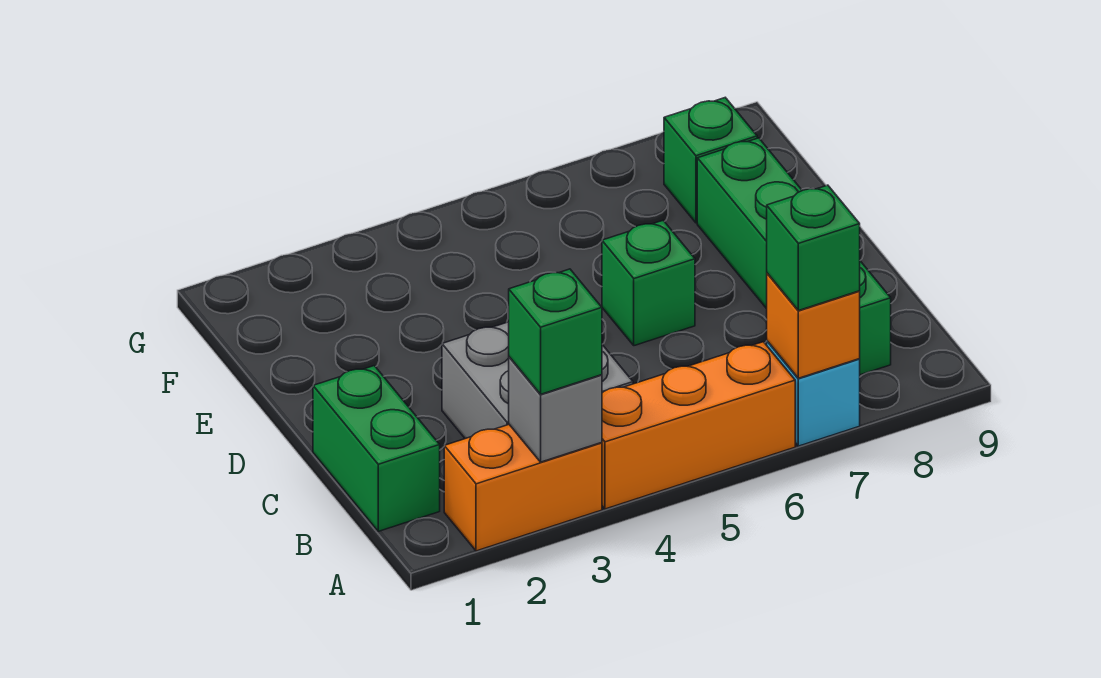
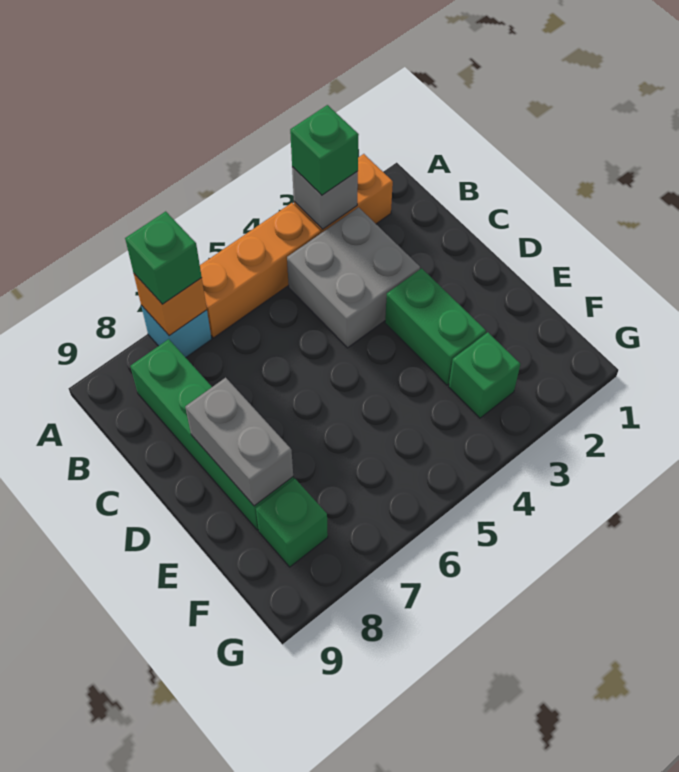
green brick B1:C1 level 1 -> green brick D3:E3 level 1
green brick D6 level 1 -> green brick F3 level 1
none -> grey brick D8:E8 level 2

